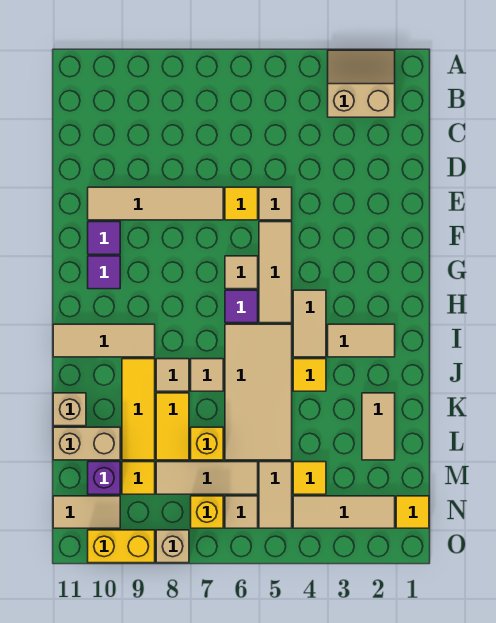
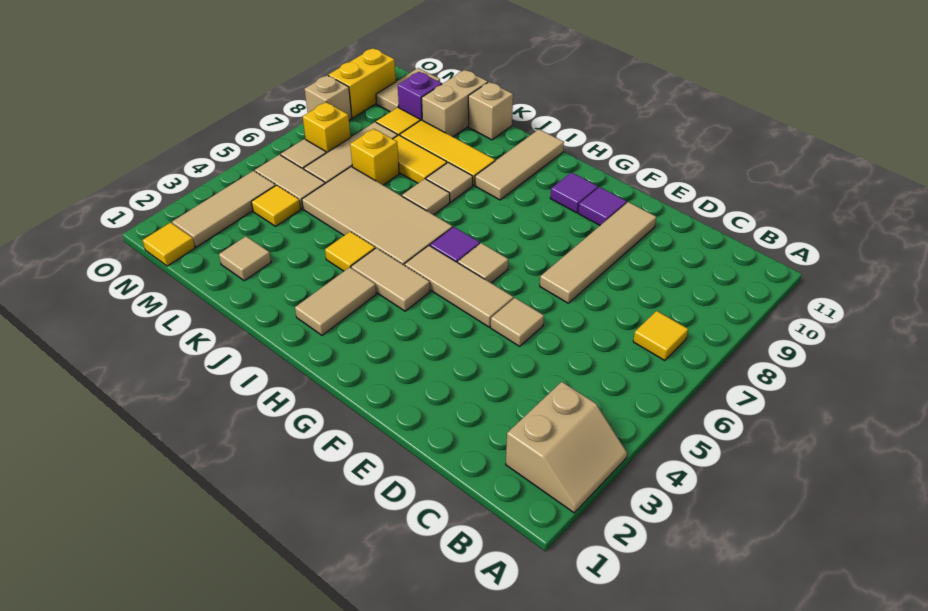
yellow tile E6 level 1 -> yellow tile B7 level 1
tan tile K2:L2 level 1 -> tan tile L2 level 1

